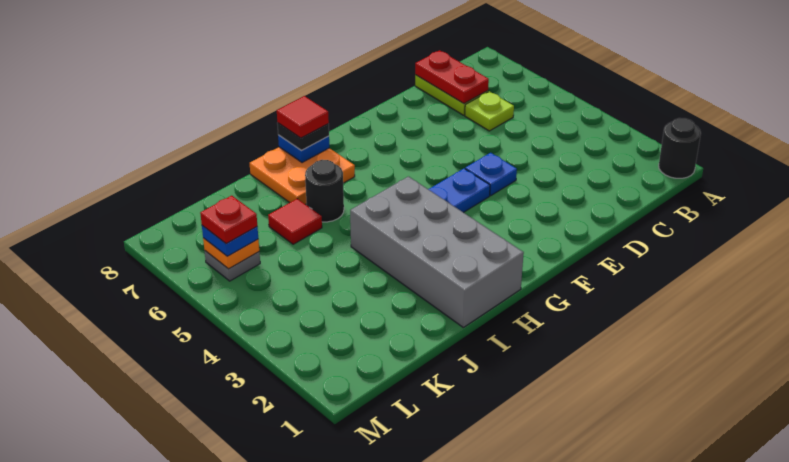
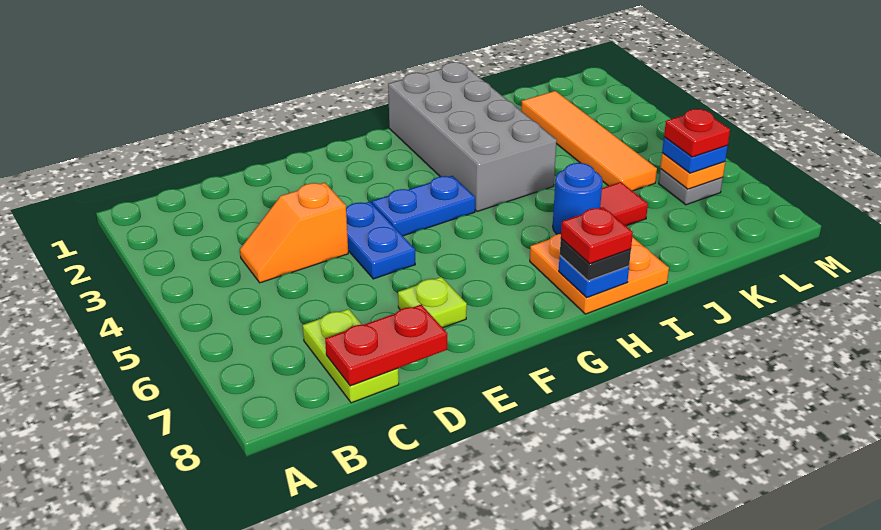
black round brick A1 level 1 -> none
none -> orange slope C4:D4 level 1 top D
lime plate C6 level 1 -> lime plate E7 level 1
red plate C7:C8 level 2 -> red plate C8:D8 level 2
blue plate E4 level 1 -> blue plate E4:E5 level 1
red tile H8 level 4 -> red plate H8 level 4
black round brick I6 level 1 -> blue round brick I6 level 1
none -> orange tile K2:K5 level 1

